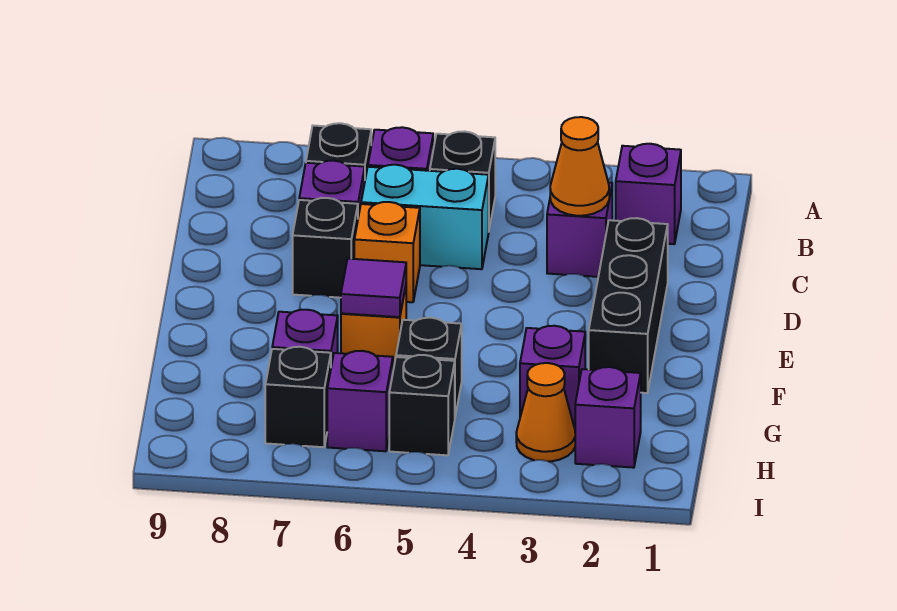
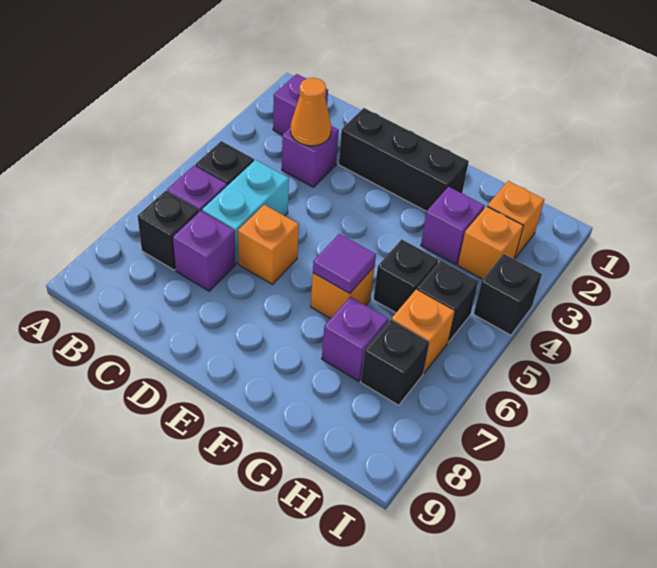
black brick D7 level 1 -> black brick I4 level 1
purple brick H2 level 1 -> orange brick H2 level 1
orange cone H3 level 1 -> orange brick H3 level 1
purple brick H6 level 1 -> orange brick H6 level 1

